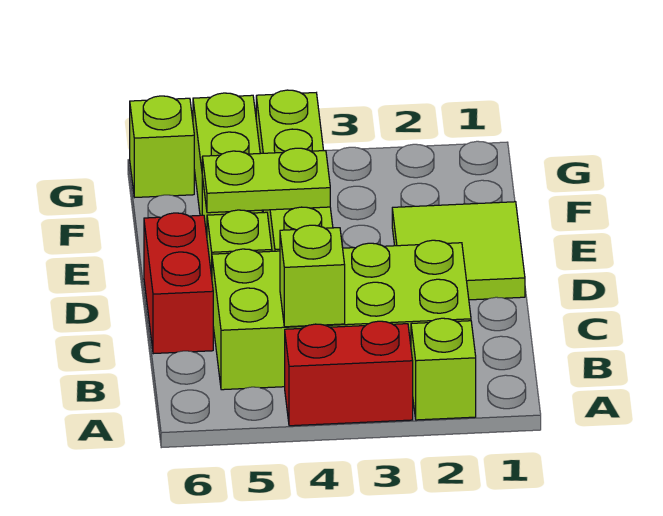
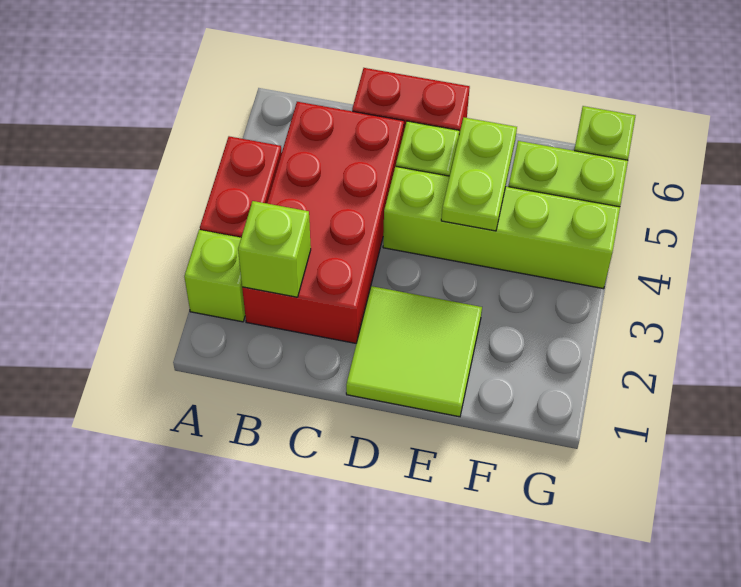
lime brick B2:C5 level 1 -> red brick B2:C5 level 1
lime brick B4 level 2 -> lime brick B2 level 2

